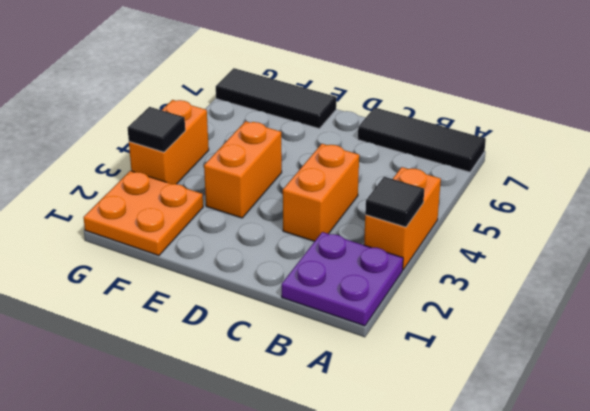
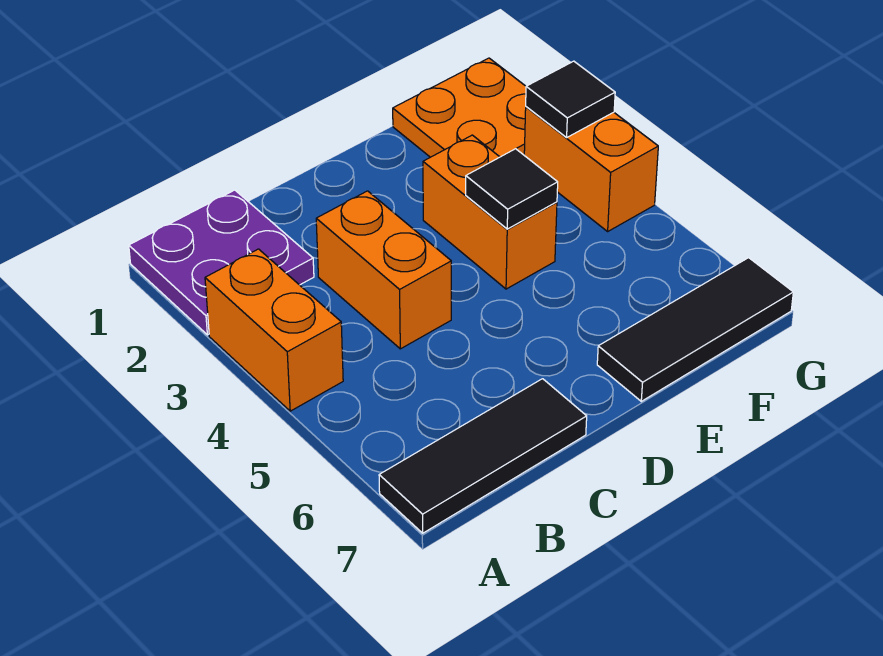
black tile A3 level 2 -> black tile E4 level 2

